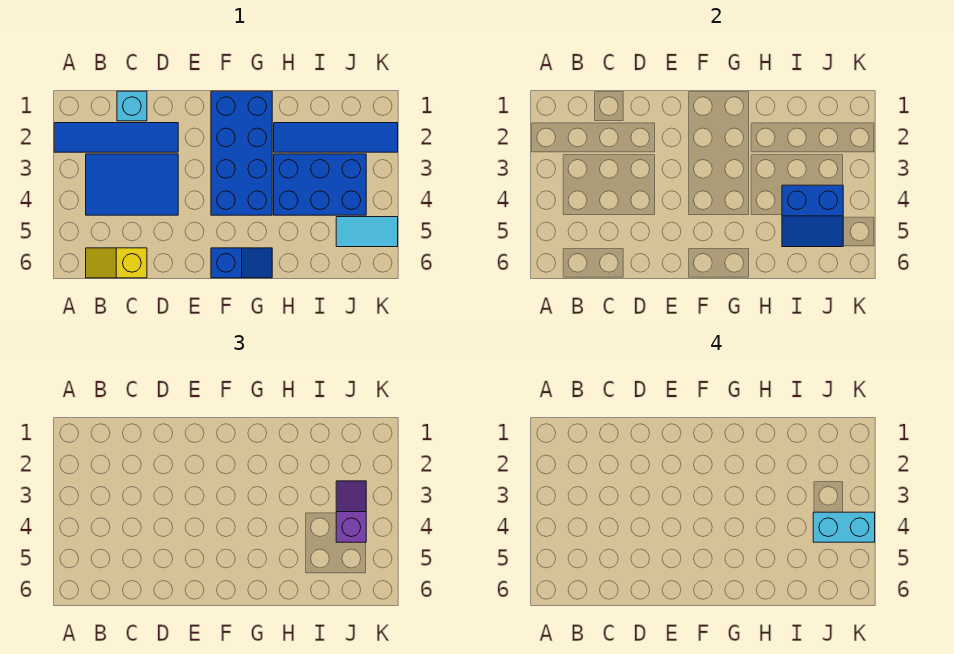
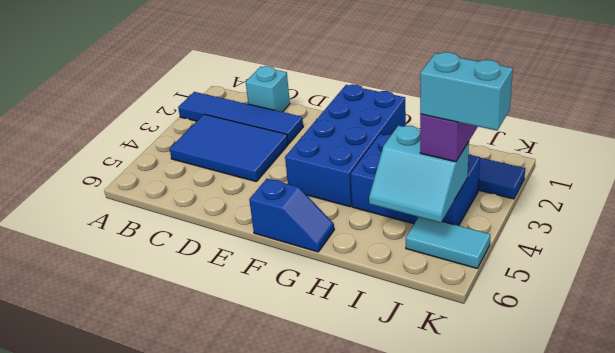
yellow slope B6:C6 level 1 top C -> none
blue slope I4:J5 level 2 top 4 -> cyan slope I4:J5 level 2 top 4

